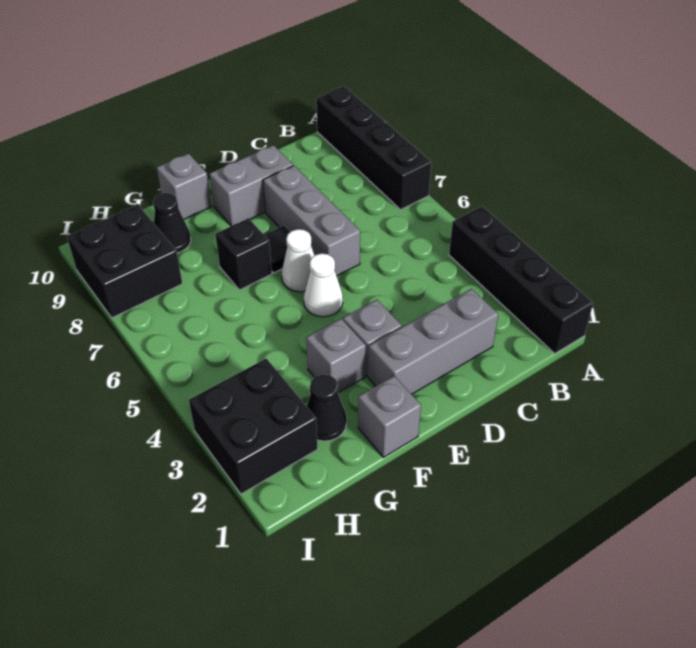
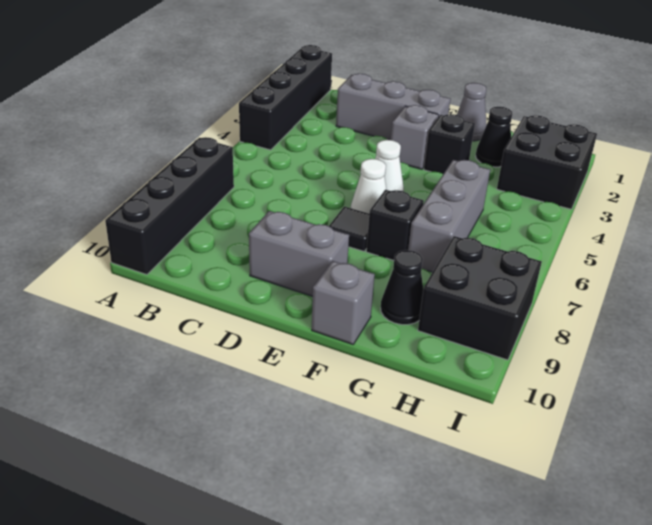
grey brick D6:D8 level 1 -> grey brick G5:G7 level 1
grey brick F1 level 1 -> grey cone F1 level 1
grey brick F3 level 1 -> black brick F3 level 1

